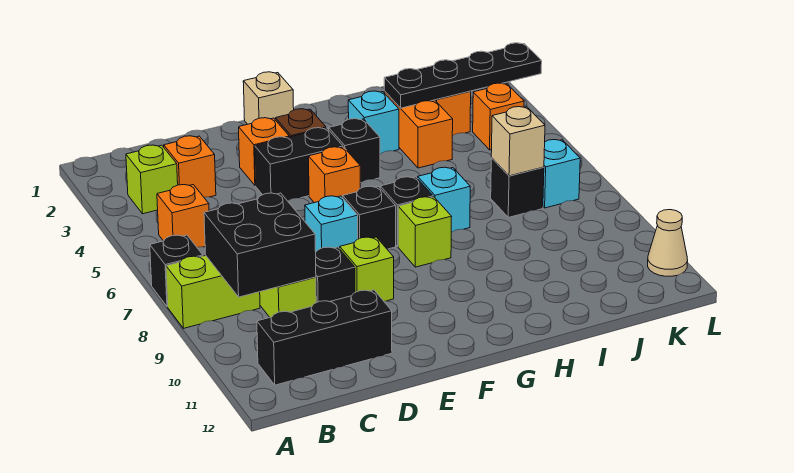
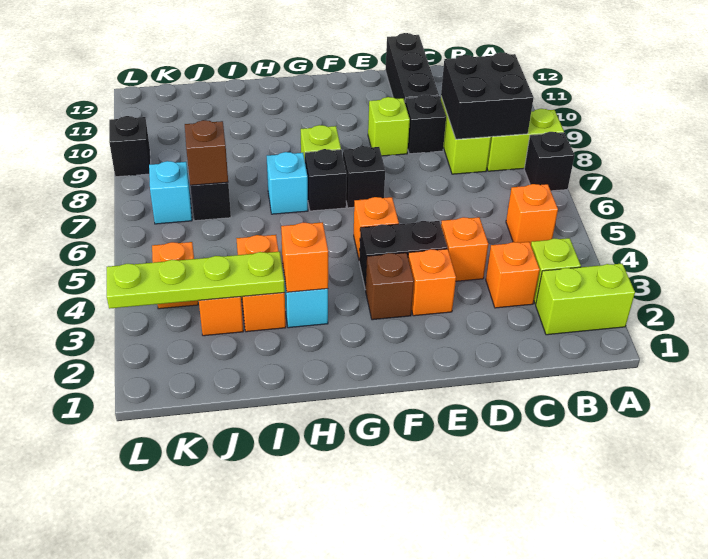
none -> lime brick A2:B2 level 1
black brick B11:D11 level 1 -> black brick D10:D12 level 1
none -> orange brick D4 level 1
cyan brick E7 level 1 -> none
tan brick F1 level 1 -> none
black brick G4 level 1 -> black brick L9 level 1
none -> orange brick H3 level 2
black plate I3:L3 level 2 -> lime plate I3:L3 level 2
tan brick J7 level 2 -> brown brick J7 level 2
tan cone L11 level 1 -> none

